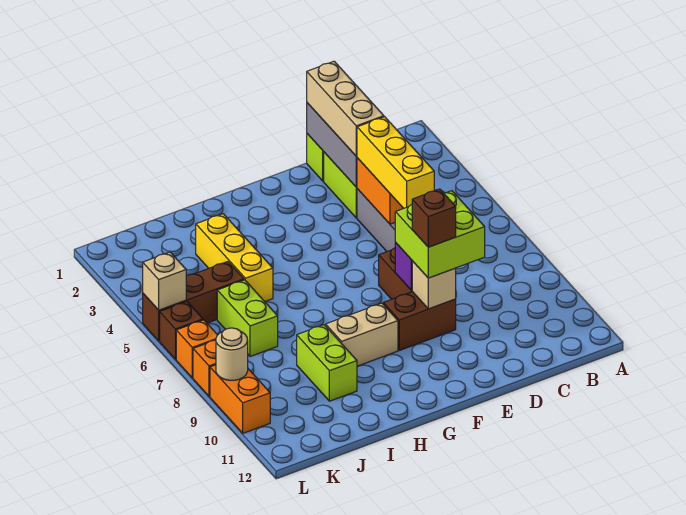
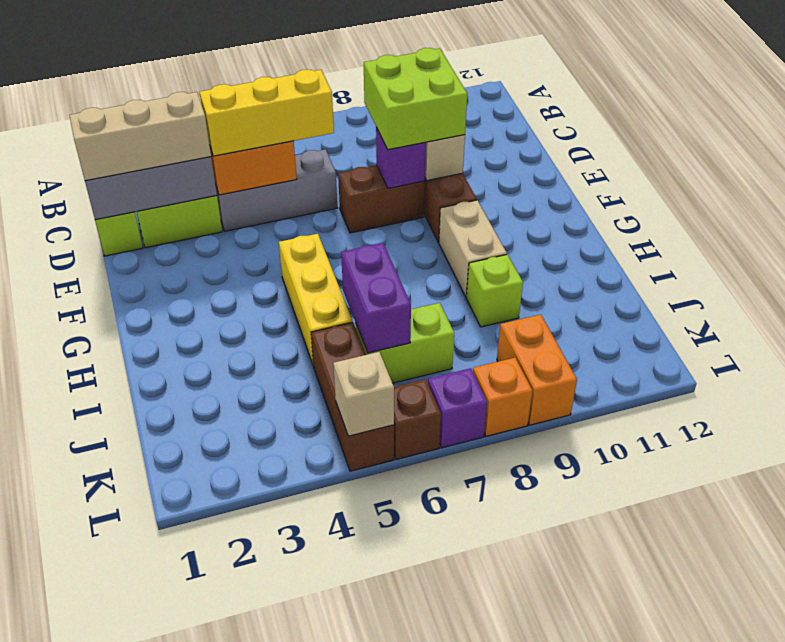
brown brick E9 level 4 -> none
yellow brick I3:I5 level 1 -> yellow brick G5:I5 level 1
none -> purple brick I6:J6 level 2
lime brick I9:I10 level 1 -> lime brick I9 level 1
orange brick L7 level 1 -> purple brick L7 level 1
orange brick L9:L10 level 1 -> orange brick K9:L9 level 1
tan round brick L9 level 2 -> none

